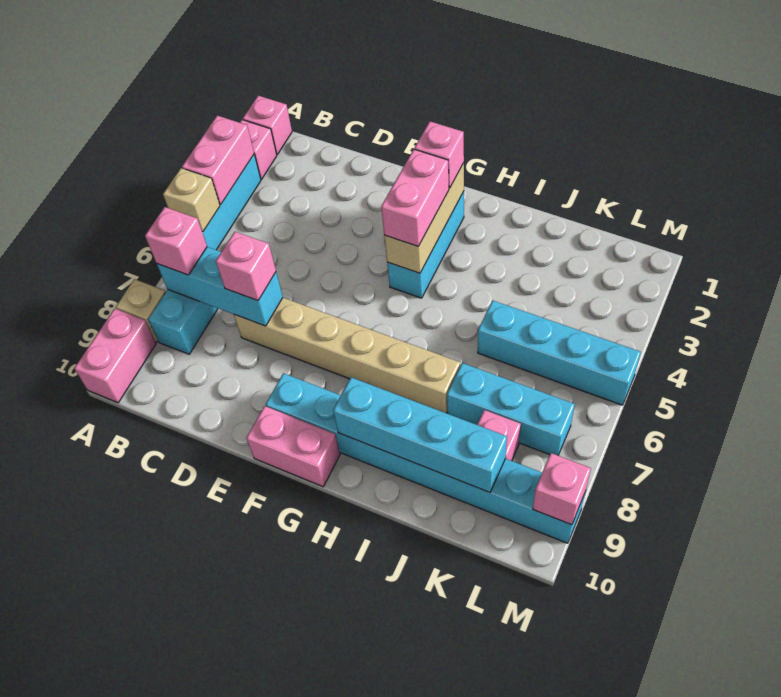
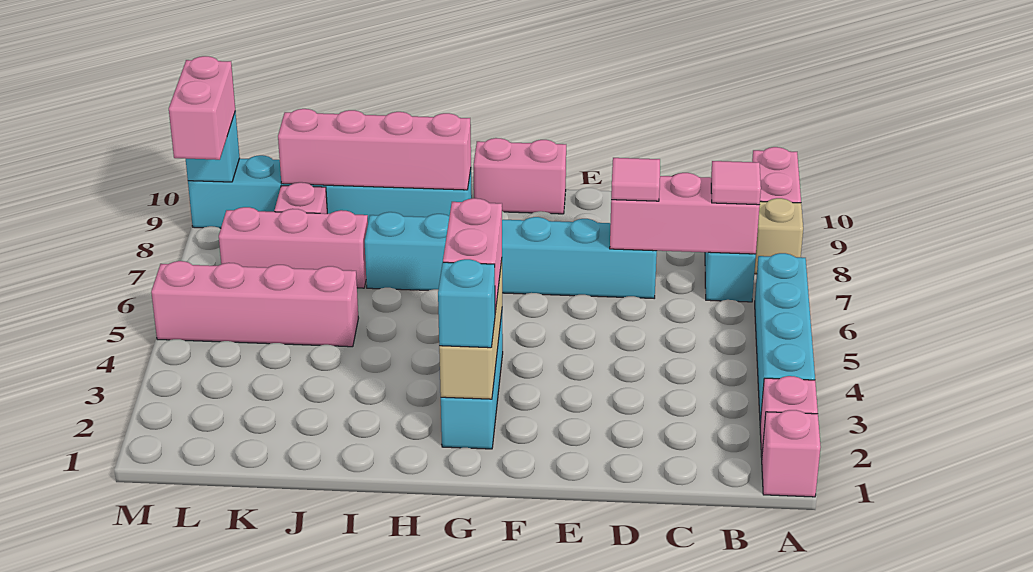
pink brick A3:A4 level 2 -> pink brick M8:M9 level 3
tan brick A5 level 2 -> none
cyan brick B7:D7 level 2 -> pink brick B7:D7 level 2
pink brick B7 level 3 -> pink tile B7 level 3
tan brick D7:I7 level 1 -> cyan brick D7:I7 level 1
pink brick D7 level 3 -> pink tile D7 level 3
cyan brick F9:M9 level 1 -> cyan brick H9:M9 level 1
pink brick G2 level 3 -> cyan brick G2 level 3
cyan brick H9:K9 level 2 -> pink brick H9:K9 level 2
cyan brick J5:M5 level 1 -> pink brick J5:M5 level 1
cyan brick J7:L7 level 1 -> pink brick J7:L7 level 1
pink brick M9 level 2 -> cyan brick M9 level 2

